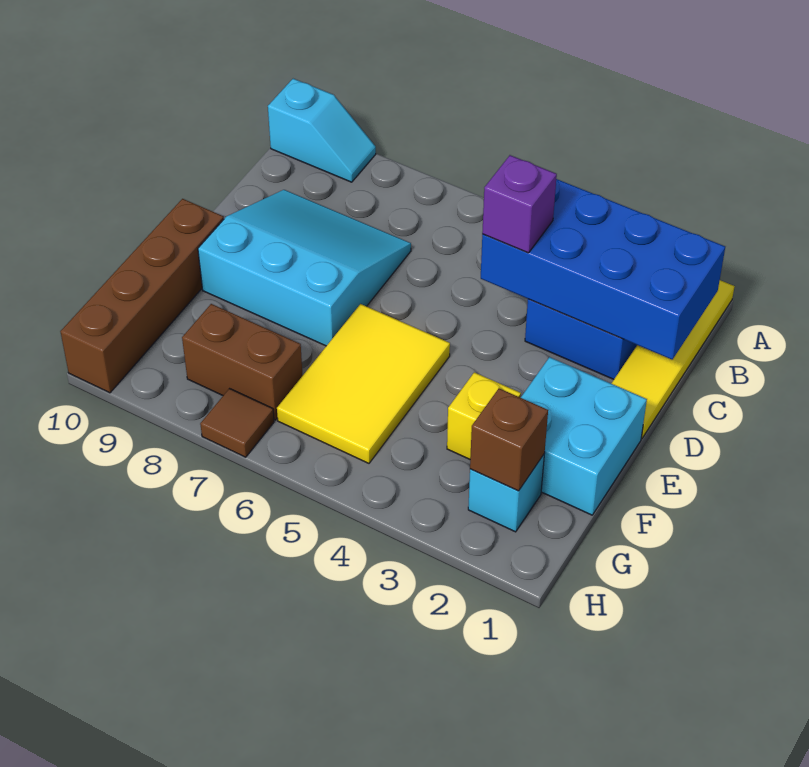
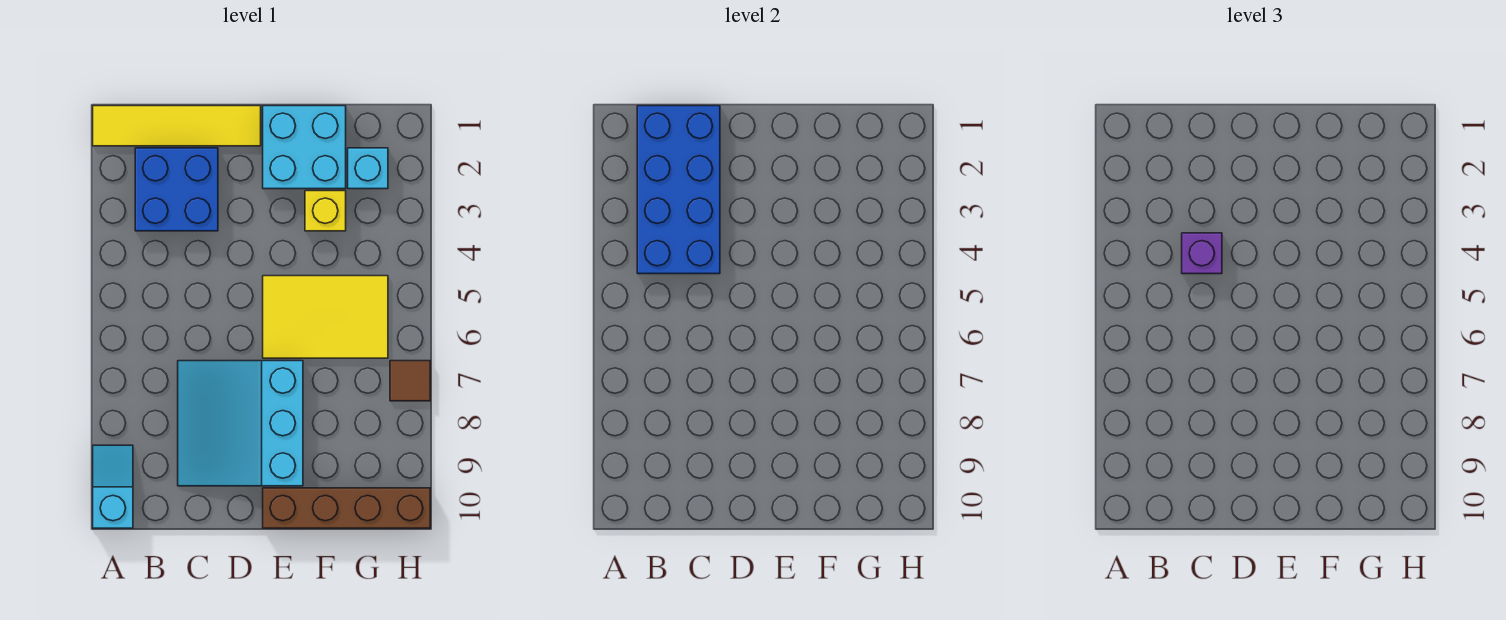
brown brick G2 level 2 -> none
brown brick G7:G8 level 1 -> none

